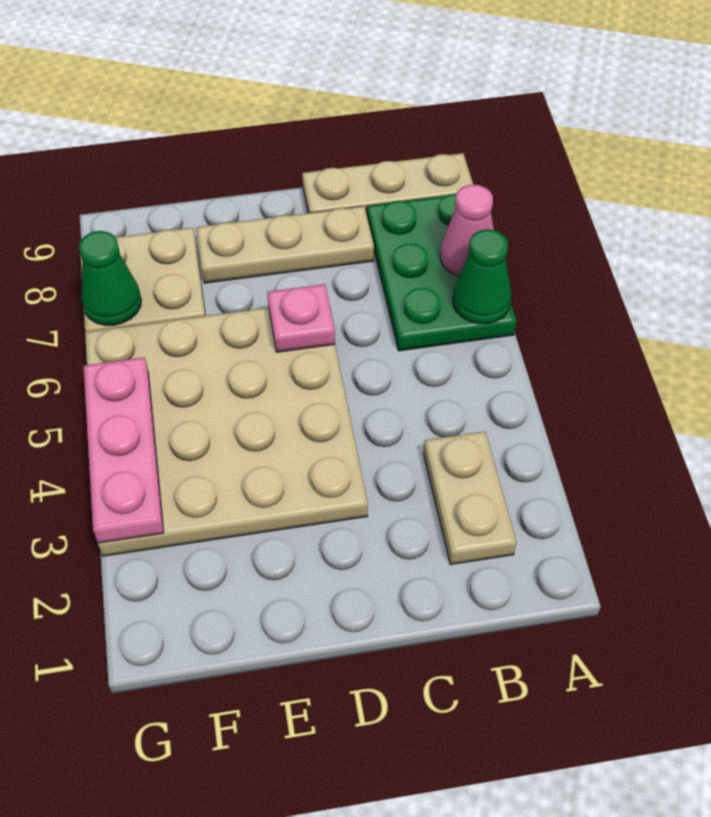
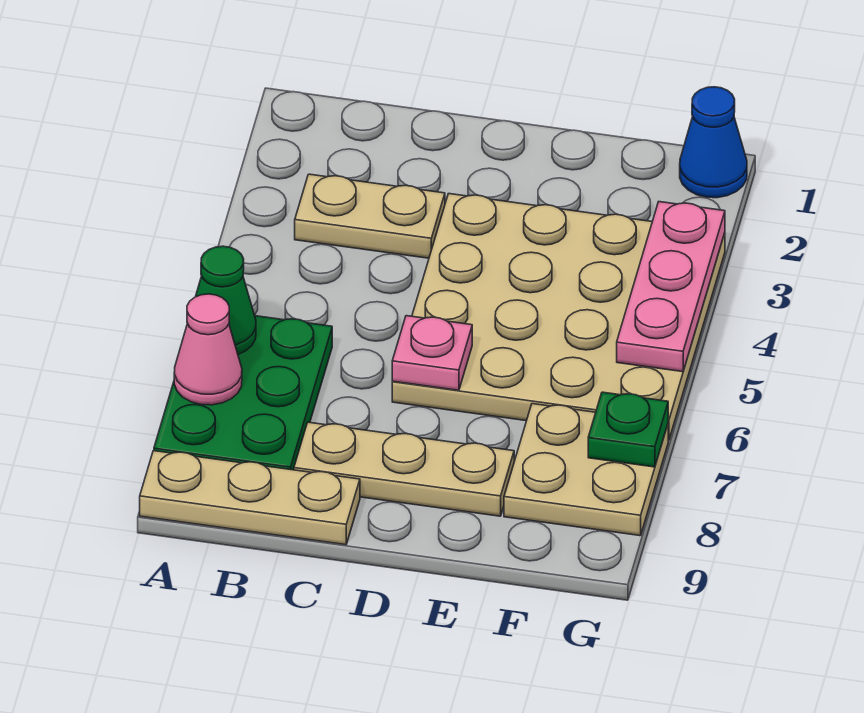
tan plate B2:B3 level 1 -> tan plate B3:C3 level 1
none -> blue cone G1 level 1
green cone G7 level 2 -> green plate G7 level 2

